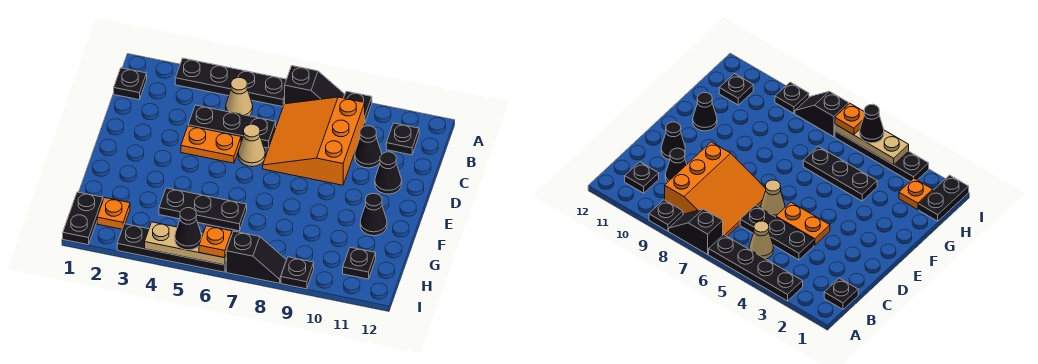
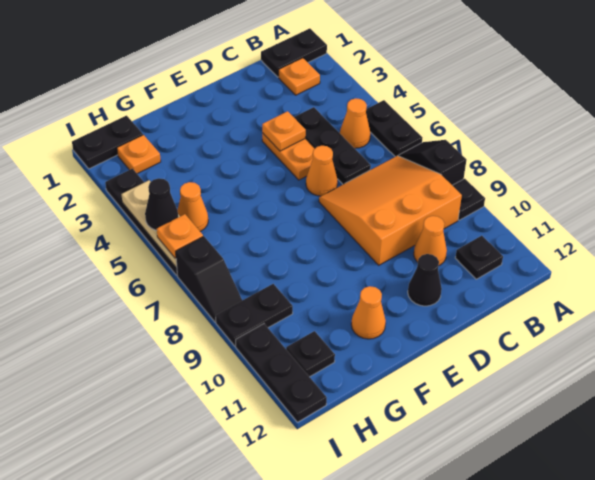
black plate A3:A6 level 1 -> black plate A5:A6 level 1
black slope A7:A8 level 1 top 7 -> black slope A7:A8 level 1 top 8
black plate B1 level 1 -> black plate A1:B1 level 1
none -> orange plate B2 level 1
tan cone B5 level 1 -> orange cone B5 level 1
black cone C10 level 1 -> orange cone C10 level 1
none -> orange plate D4 level 2
tan cone D6 level 1 -> orange cone D6 level 1
black cone F11 level 1 -> orange cone F11 level 1
black plate G4:G6 level 1 -> black plate I10:I12 level 1
none -> orange cone H5 level 1
black plate I9 level 1 -> black plate H9:I9 level 1

